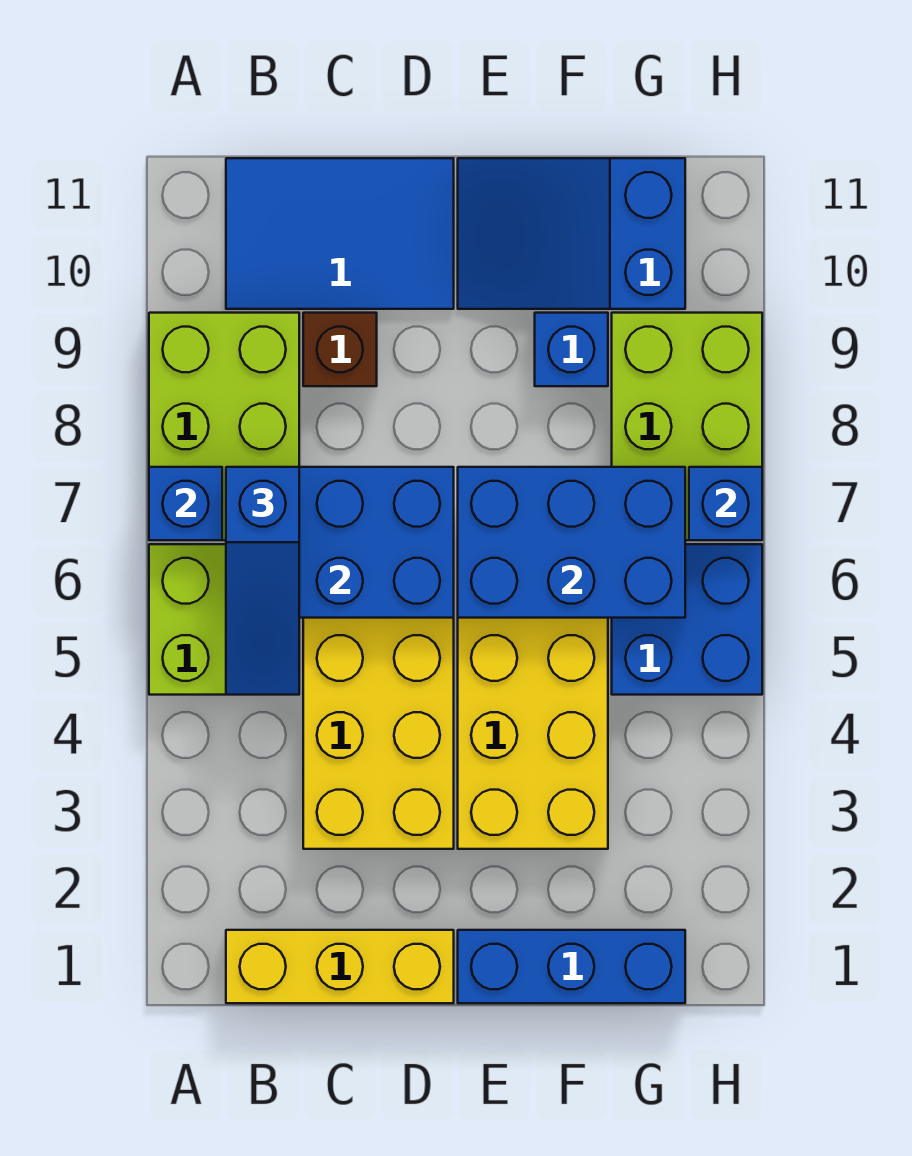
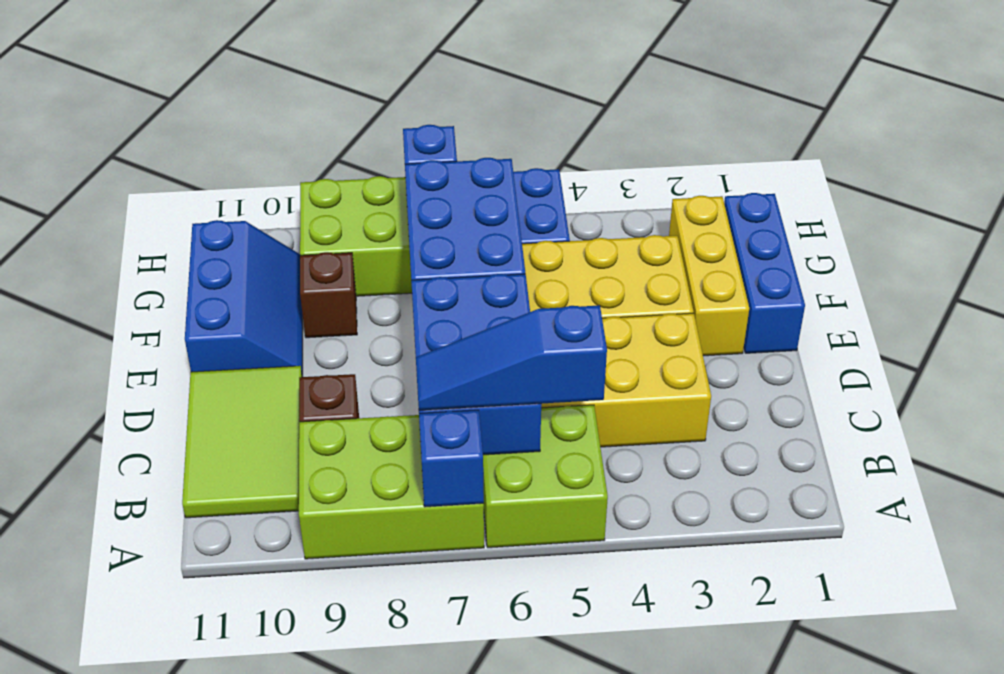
yellow brick B1:D1 level 1 -> yellow brick E2:G2 level 1
blue slope B5:B7 level 3 top 7 -> blue slope B5:B7 level 3 top 5
blue tile B10:D11 level 1 -> lime tile B10:D11 level 1
blue slope E10:G11 level 1 top G -> blue slope E10:G11 level 1 top 11
blue brick F9 level 1 -> brown brick F9 level 1

